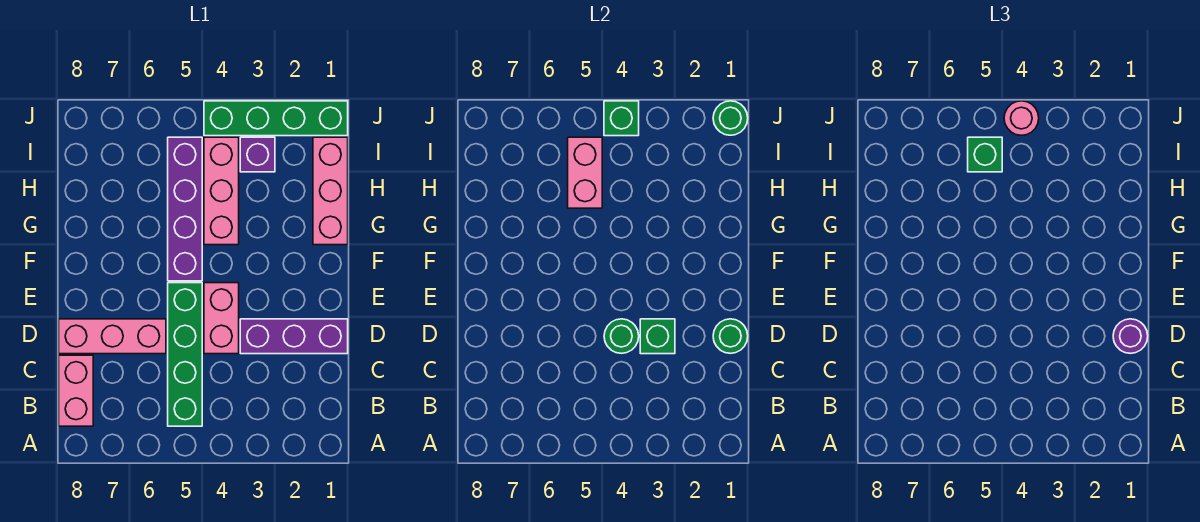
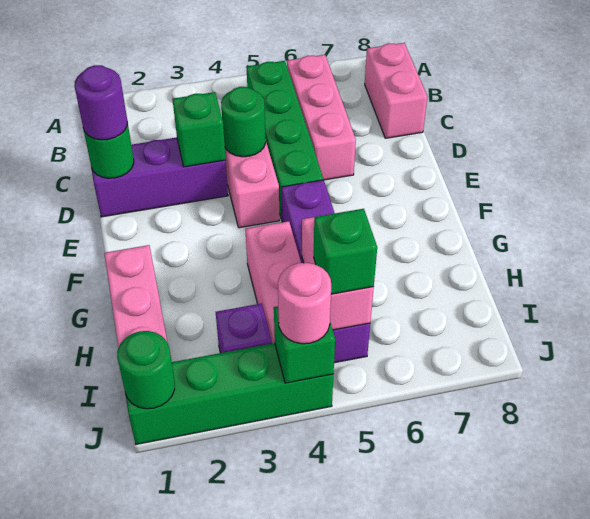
pink brick D6:D8 level 1 -> pink brick B6:D6 level 1

